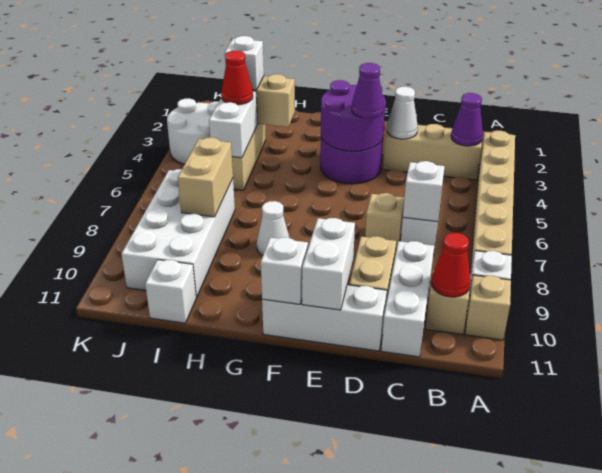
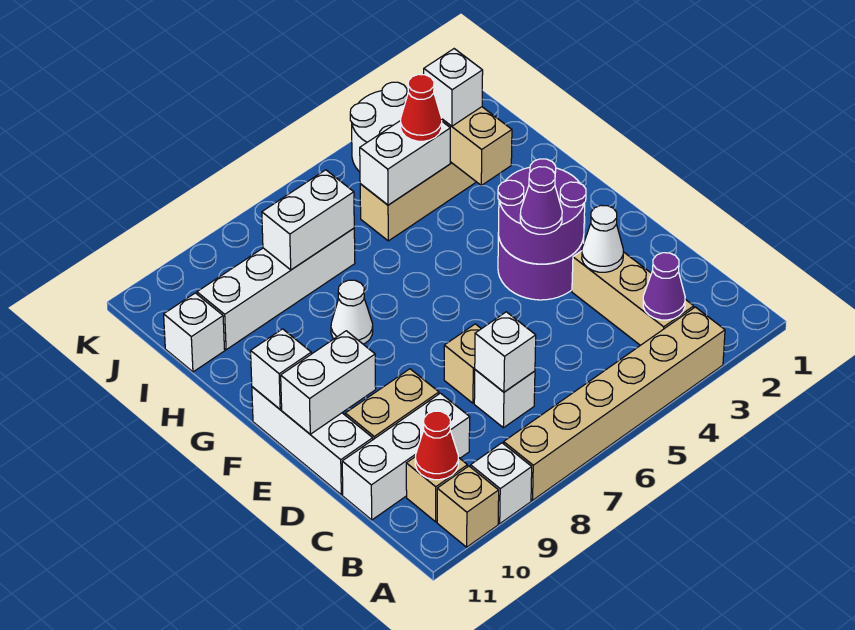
white brick I7:J10 level 1 -> white brick I7:I10 level 1
tan brick I7:I8 level 2 -> white brick I7:I8 level 2

